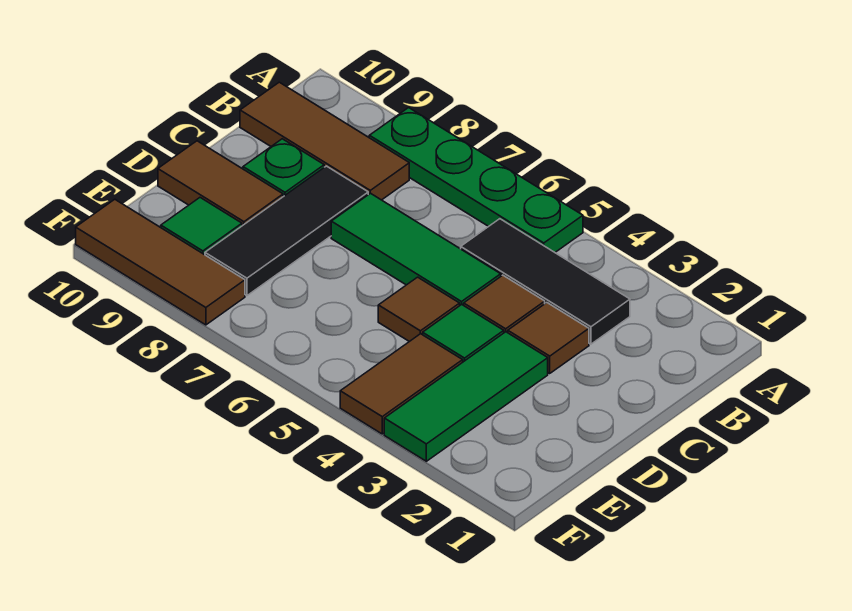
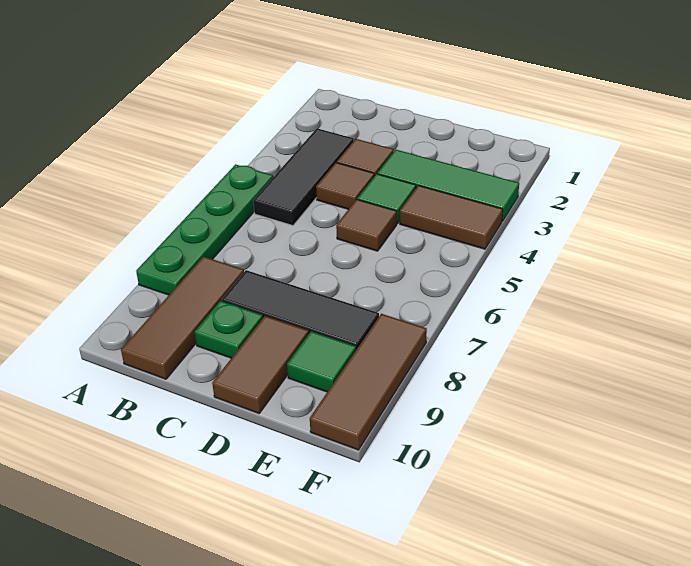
green tile C5:C7 level 1 -> none

